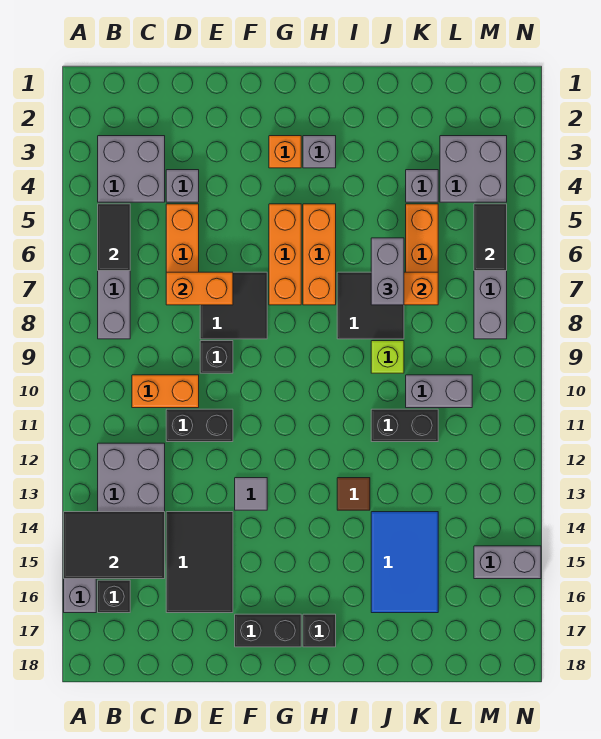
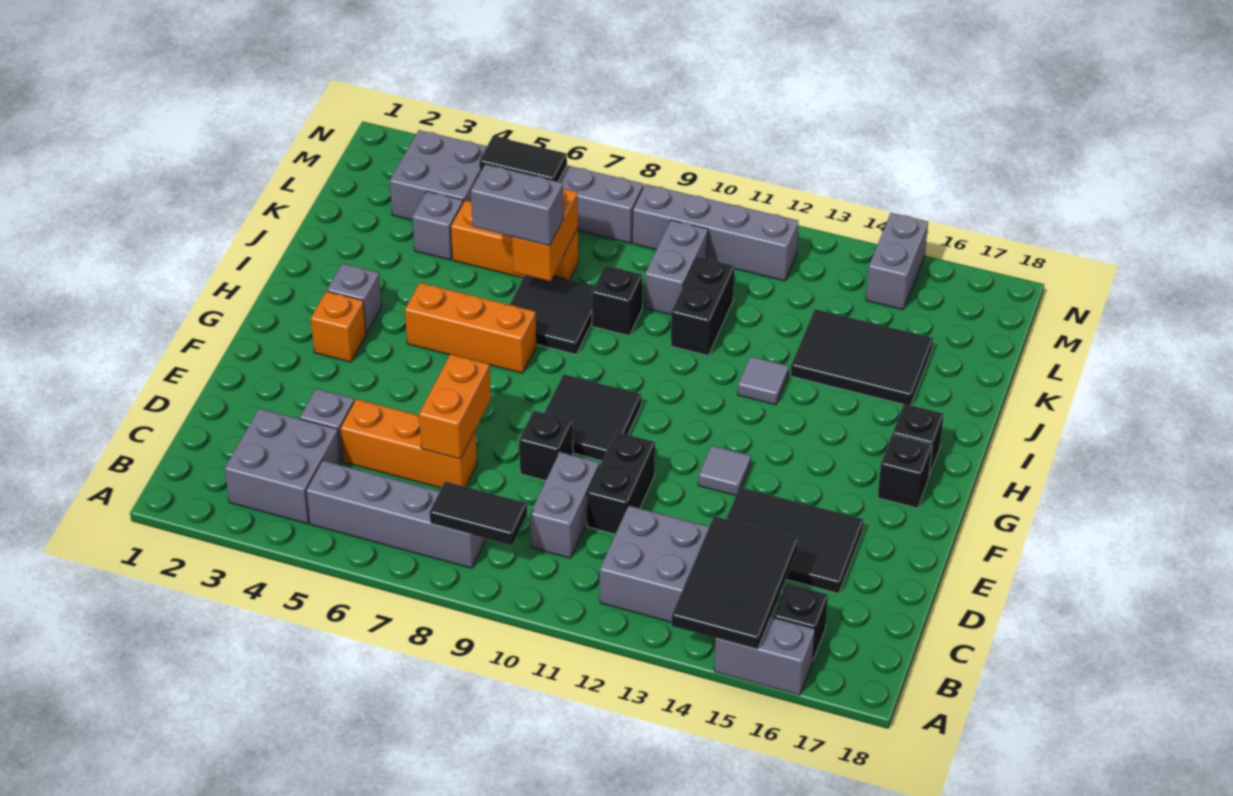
black tile B5:B6 level 2 -> black tile B8:B9 level 2
orange brick C10:D10 level 1 -> grey brick C10:D10 level 1
black tile E7:F8 level 1 -> black tile F9:G10 level 1
black brick F17:G17 level 1 -> black brick G17 level 1
orange brick G5:G7 level 1 -> none
brown tile I13 level 1 -> grey tile I13 level 1
lime brick J9 level 1 -> black brick J9 level 1
blue tile J14:K16 level 1 -> black tile J14:K16 level 1
none -> grey brick M9:M12 level 1

